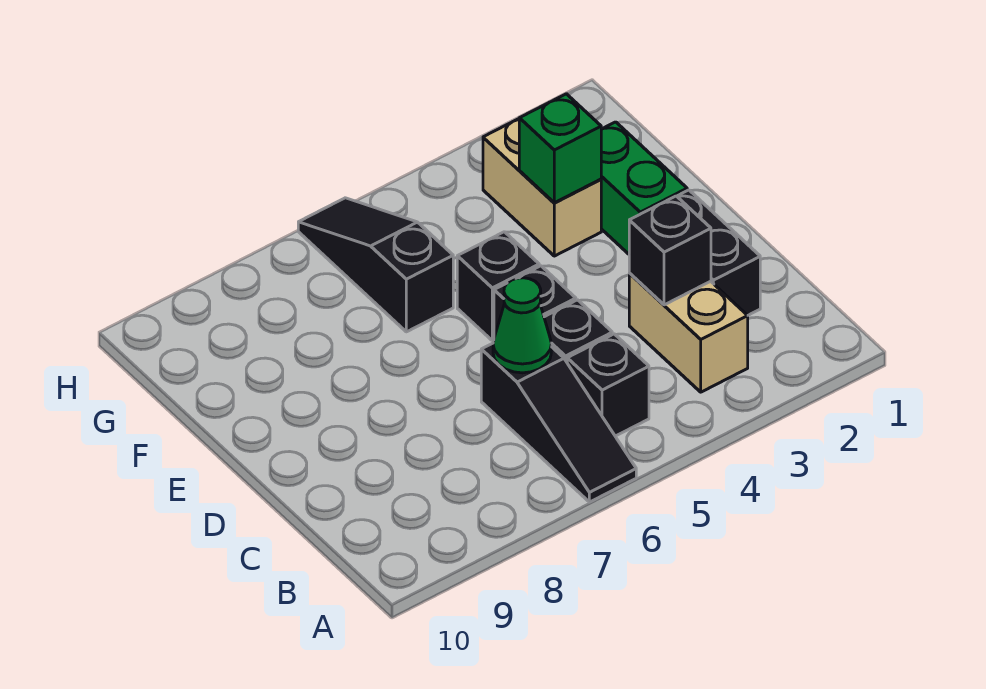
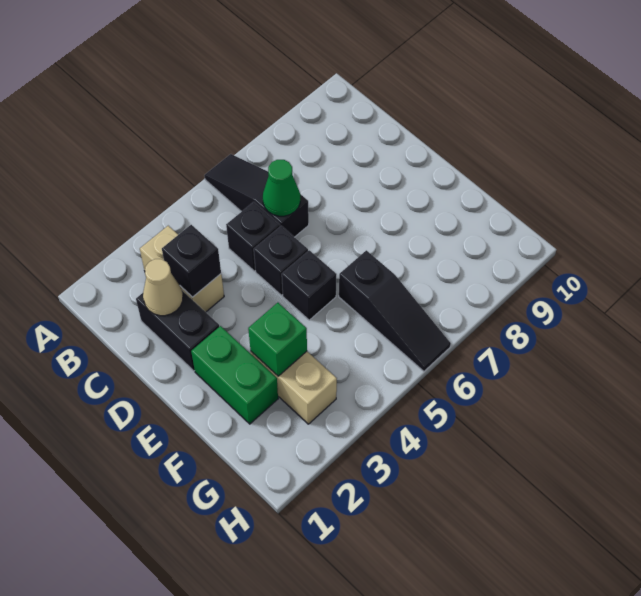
black brick B5 level 1 -> none
none -> tan cone C2 level 2

